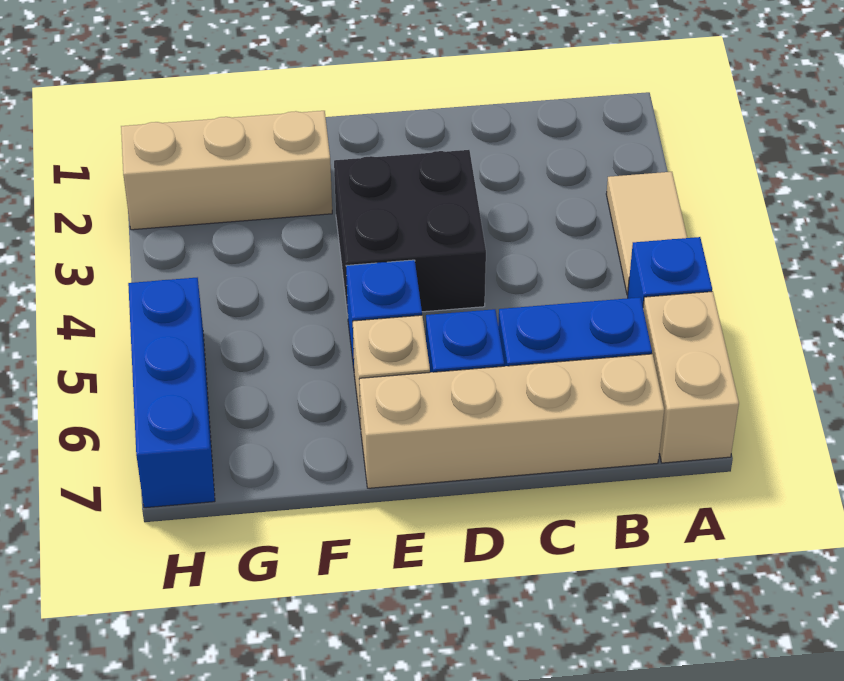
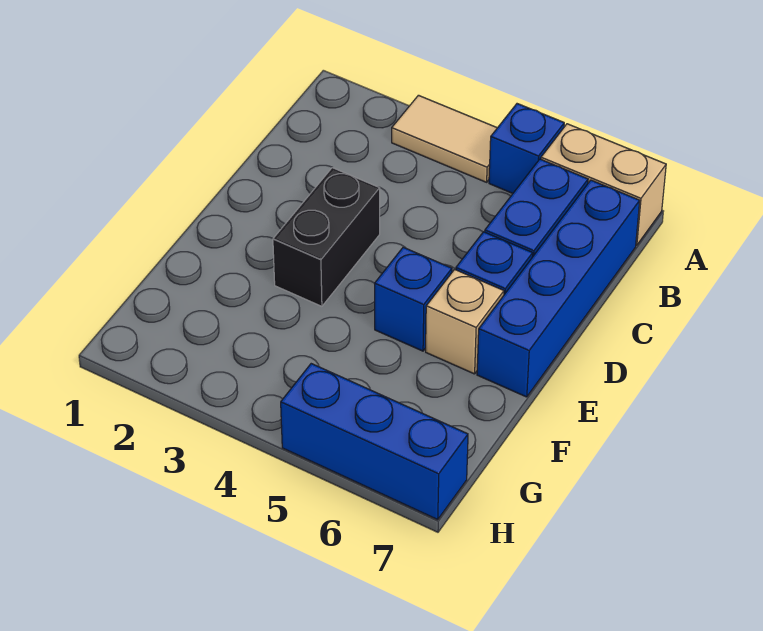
tan brick B7:E7 level 1 -> blue brick B7:E7 level 1
black brick D3:E4 level 1 -> black brick D3:E3 level 1
tan brick F2:H2 level 1 -> none

